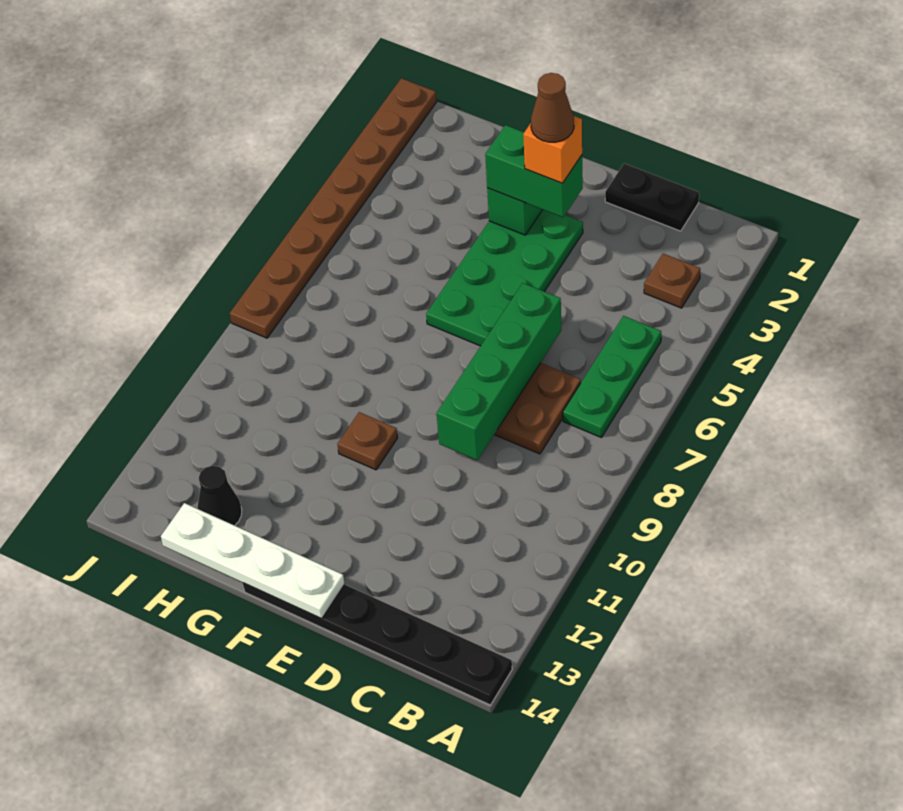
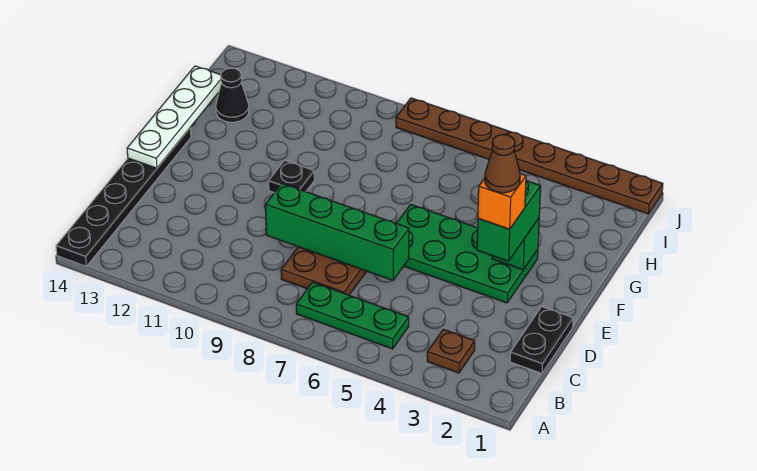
brown plate F10 level 1 -> black plate F10 level 1

